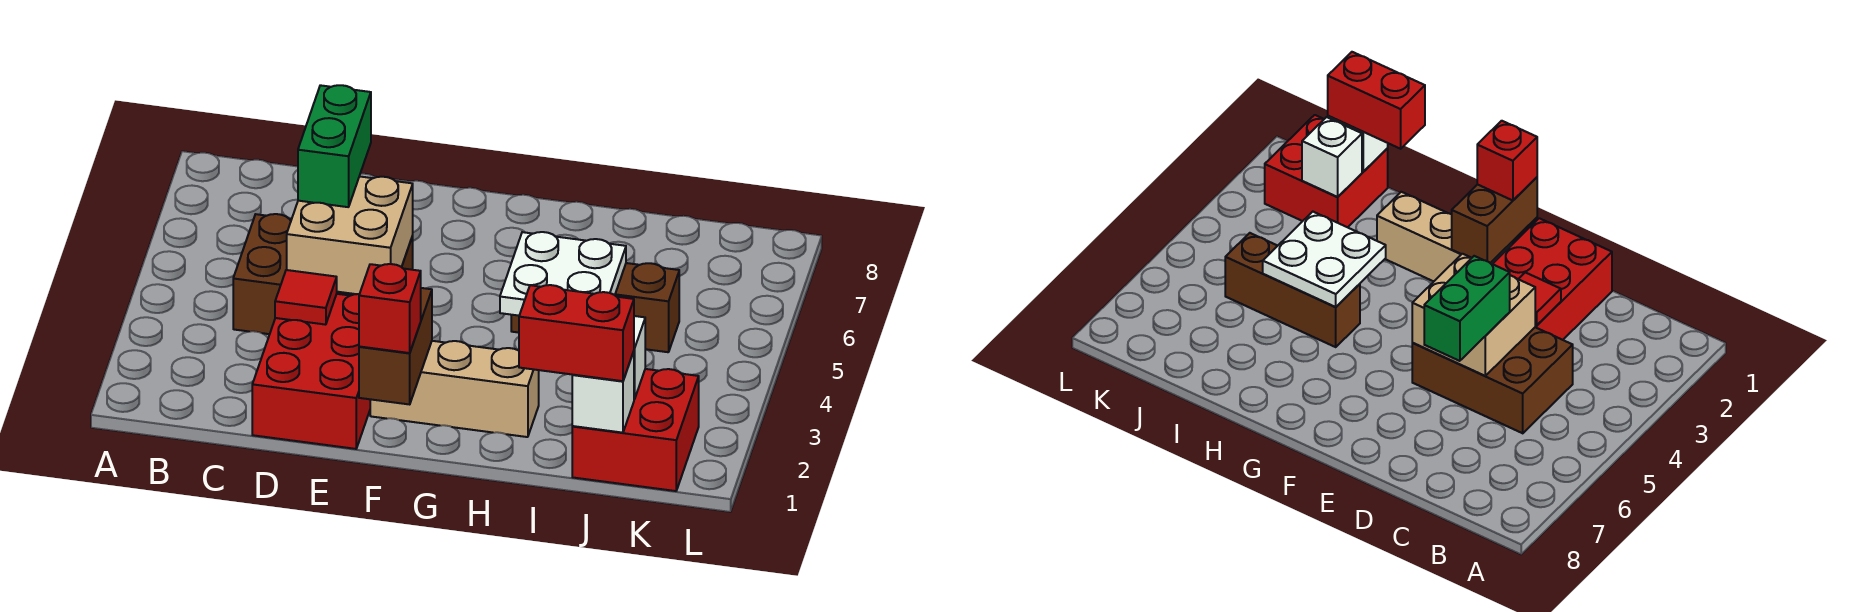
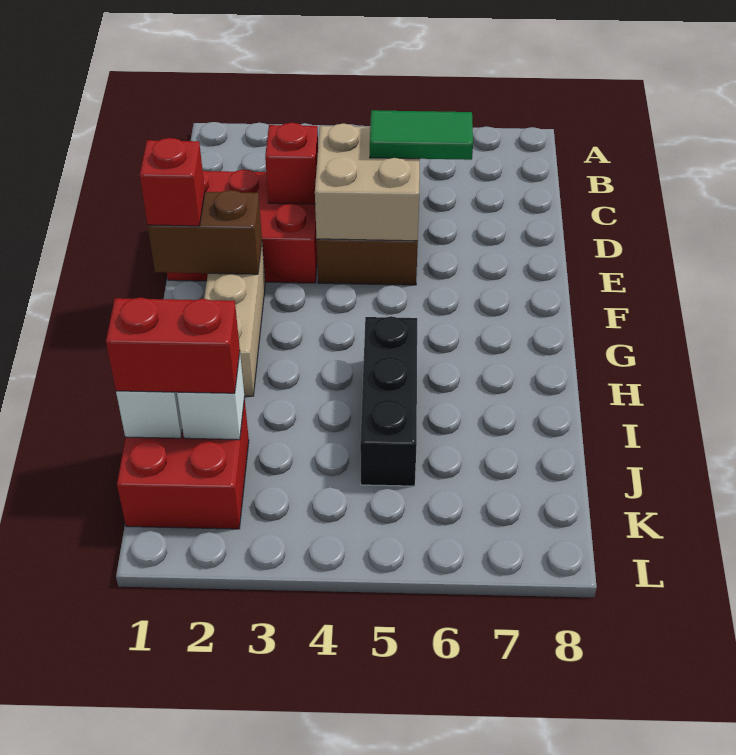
red tile D3 level 2 -> red brick D3 level 2
green brick D5:D6 level 3 -> green tile D5:D6 level 3
white plate H4:I5 level 2 -> none
brown brick H5:J5 level 1 -> black brick H5:J5 level 1
red brick I1:J1 level 3 -> red brick J1:J2 level 3

